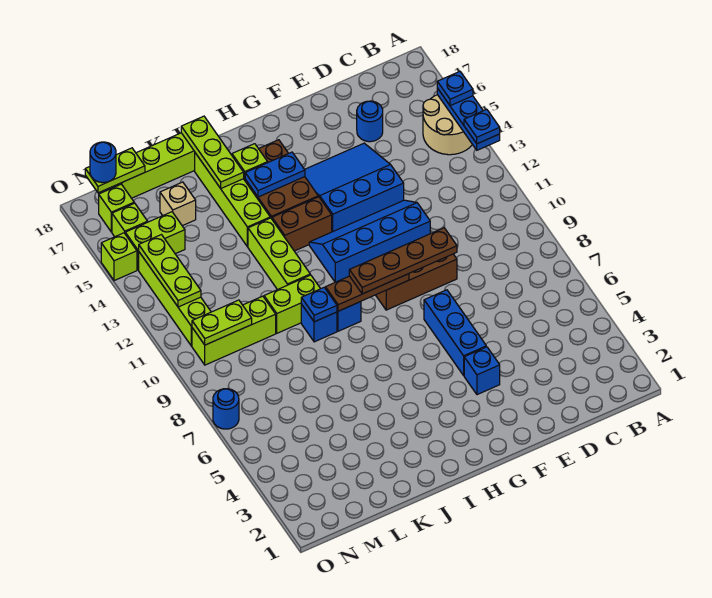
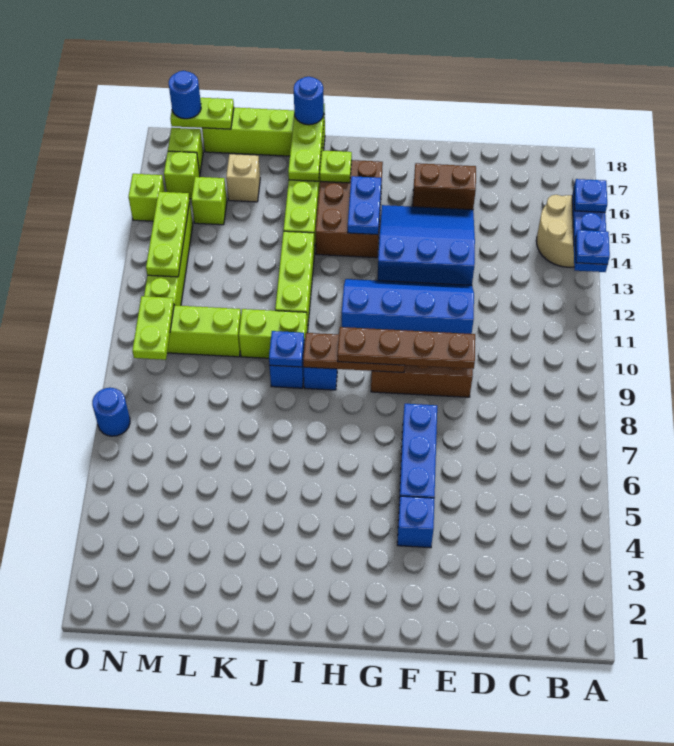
blue round brick D16 level 1 -> blue round brick J18 level 3
brown brick H13:I13 level 1 -> brown brick E16:F16 level 1
blue plate H15:I15 level 2 -> blue plate H14:H15 level 2
lime plate M10:N10 level 2 -> lime plate N9:N10 level 2
lime brick M15:N15 level 1 -> lime brick M15 level 1

